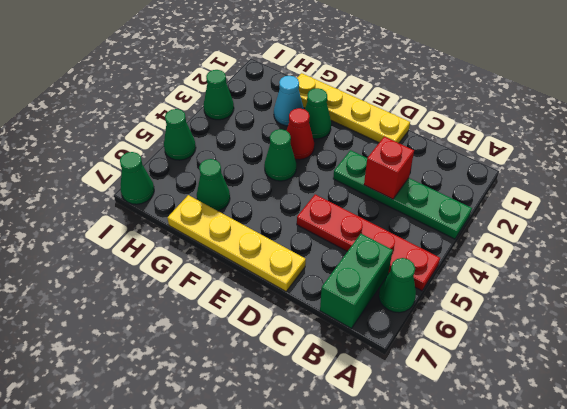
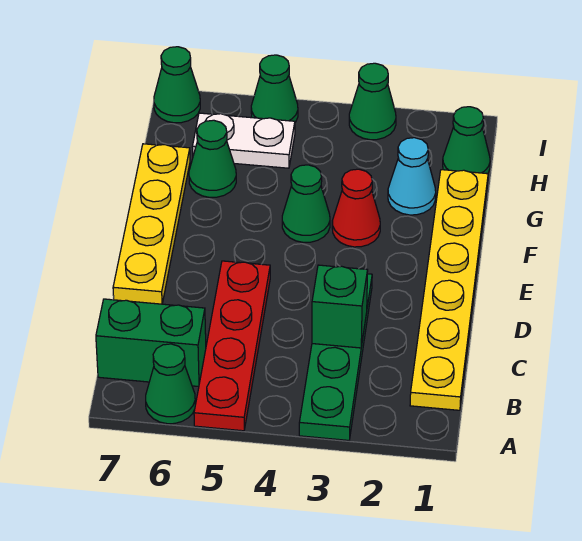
red brick C3 level 2 -> green brick C3 level 2
yellow plate D1:G1 level 1 -> yellow plate B1:G1 level 1
green cone F2 level 1 -> green cone H1 level 1
none -> white plate H5:H6 level 1

